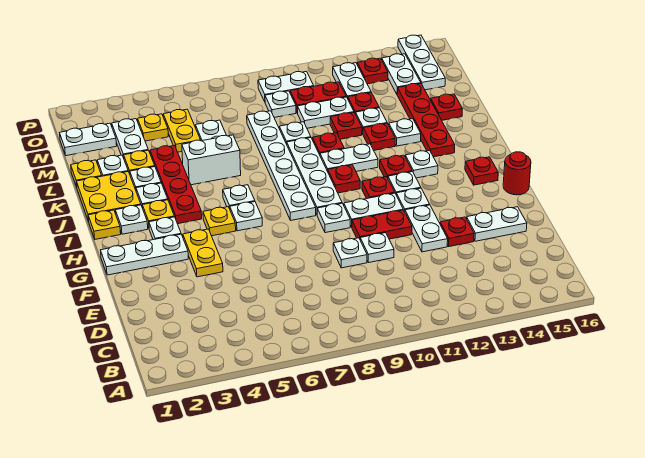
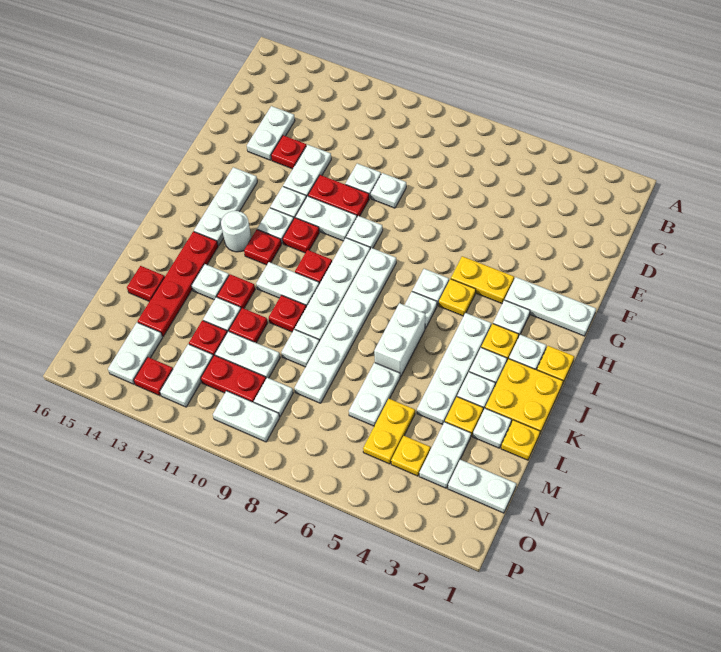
white plate E14:E15 level 1 -> white plate D14:E14 level 1
yellow plate F4:G4 level 1 -> yellow plate G4:G5 level 1
red round brick G16 level 1 -> none
red plate H15 level 1 -> none
red plate I4:L4 level 1 -> white plate I4:L4 level 1
white plate I13 level 1 -> white round brick I13 level 1
white brick K5:K6 level 1 -> white brick J6:K6 level 1
white plate N15:P15 level 1 -> white plate G14:I14 level 1

